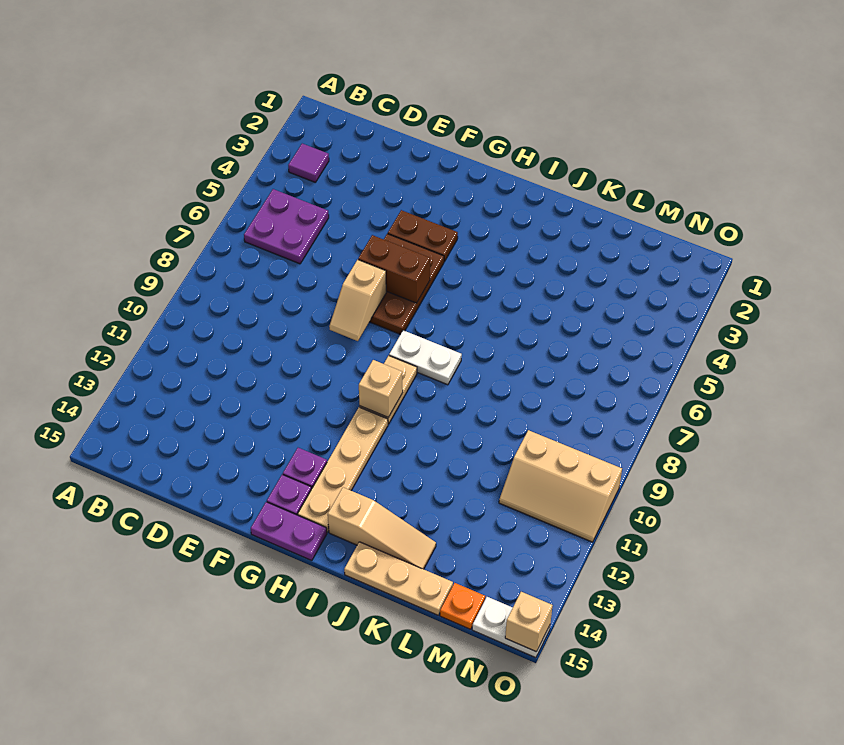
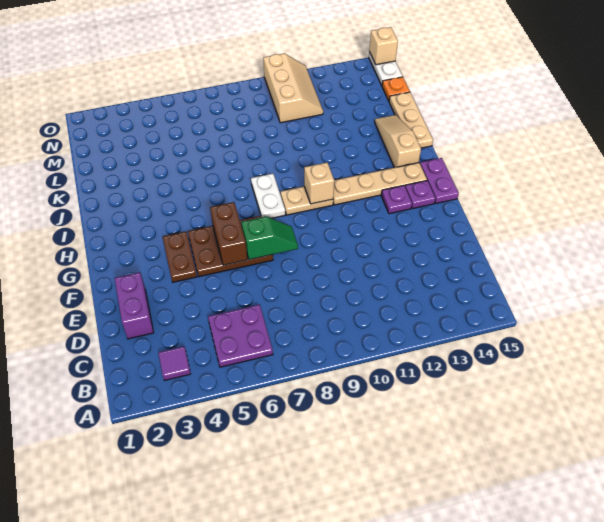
none -> purple brick D2:E2 level 1
tan slope F7:F8 level 2 top 7 -> green slope F7:F8 level 2 top 7

